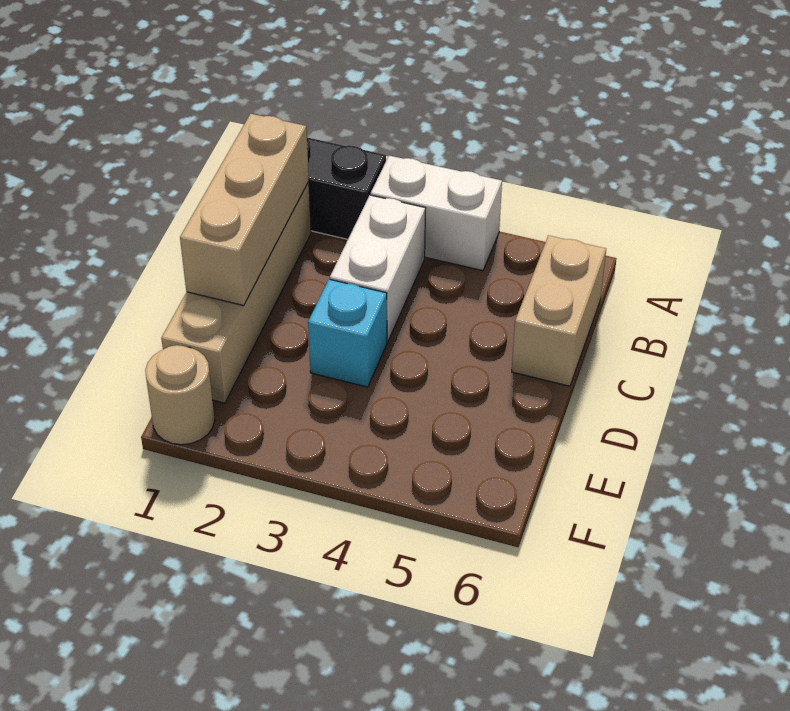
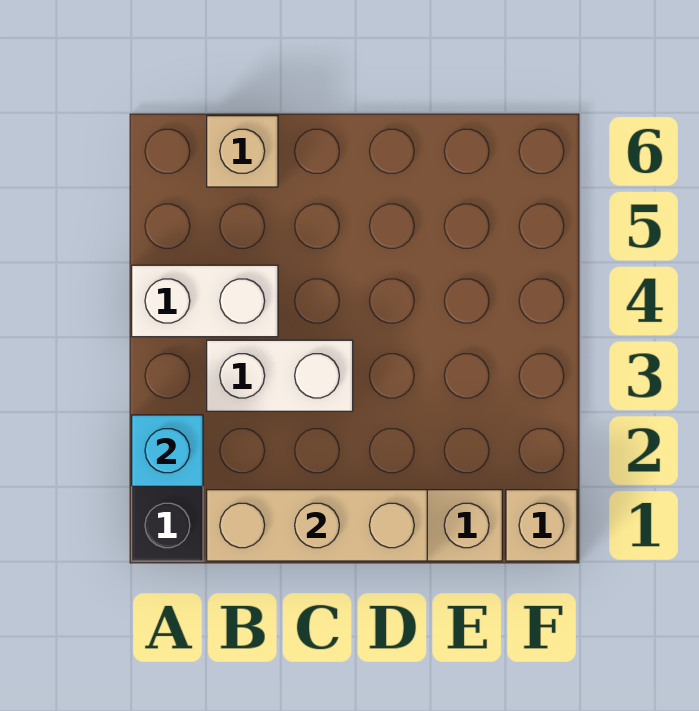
white brick A3:A4 level 1 -> white brick A4:B4 level 1
tan brick B6:C6 level 1 -> tan brick B6 level 1
cyan brick D3 level 1 -> cyan brick A2 level 2
tan round brick F1 level 1 -> tan brick F1 level 1

